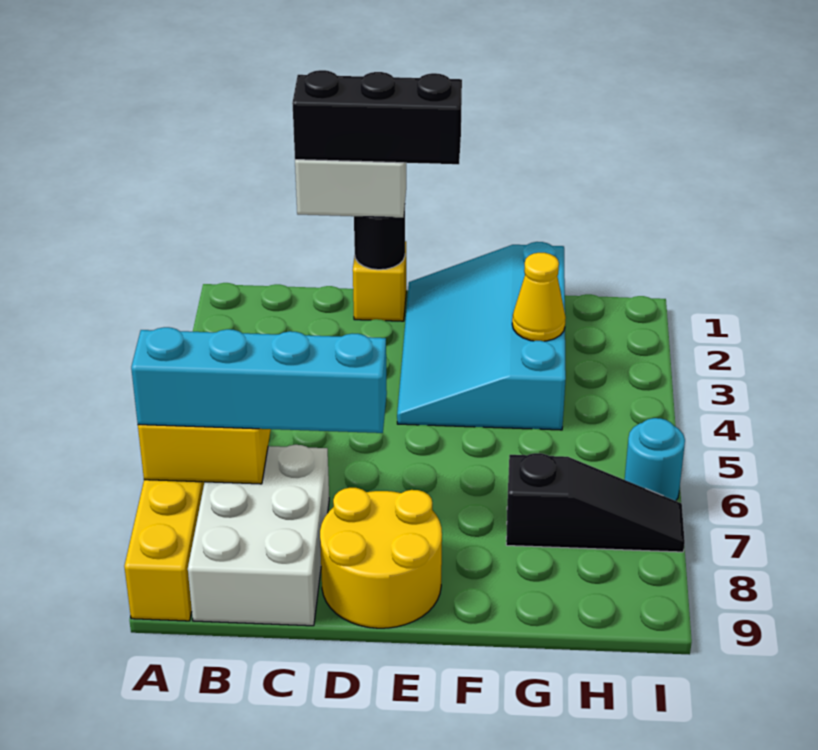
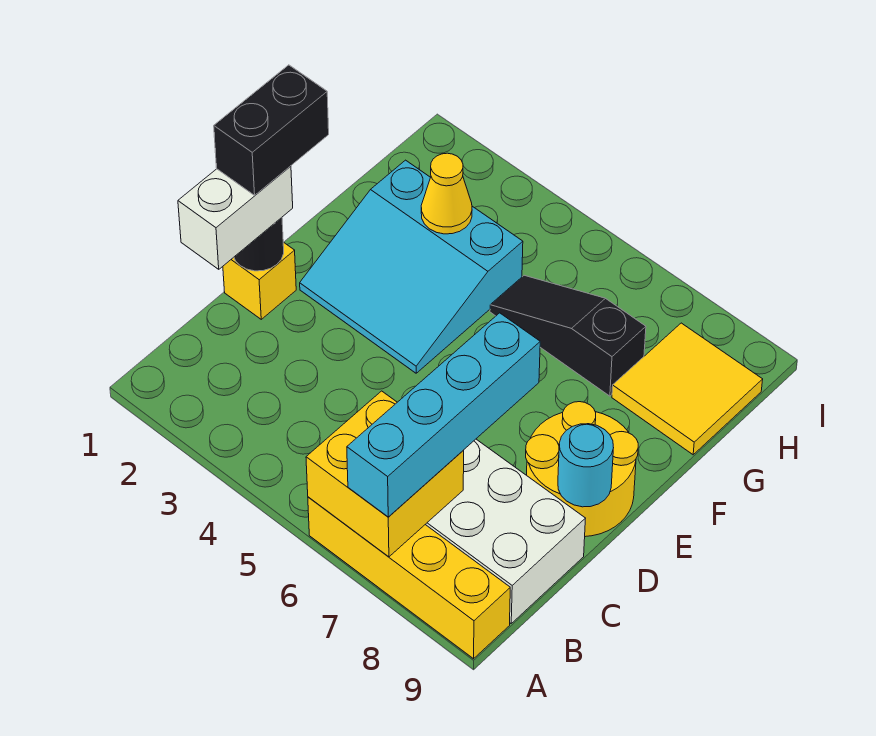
black brick C1:E1 level 4 -> black brick D1:E1 level 4
cyan slope E1:G4 level 1 top G -> cyan slope E2:G4 level 1 top G
black slope G7:I7 level 1 top G -> black slope G5:G7 level 1 top 7
none -> yellow tile G8:H9 level 1
cyan round brick I6 level 1 -> cyan round brick D9 level 2

